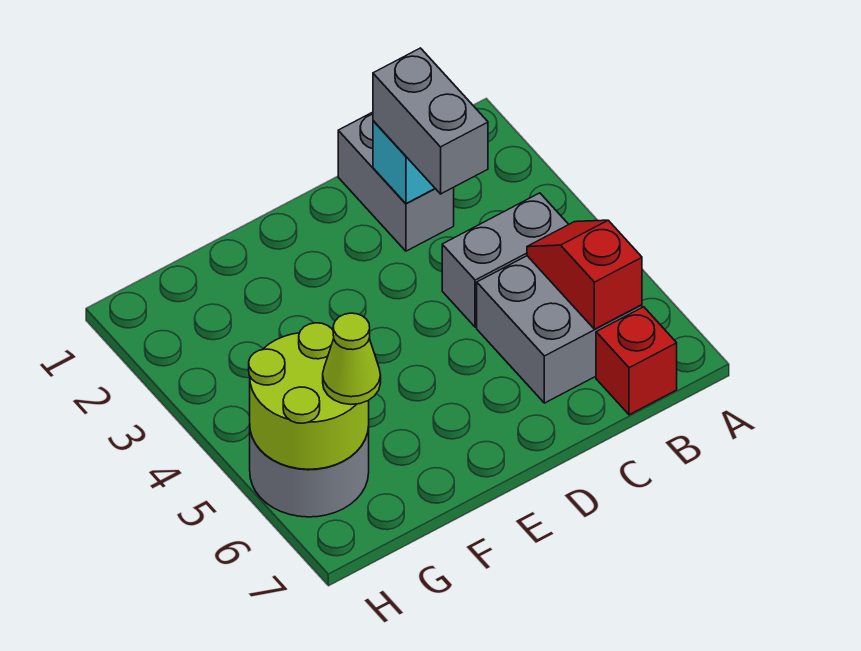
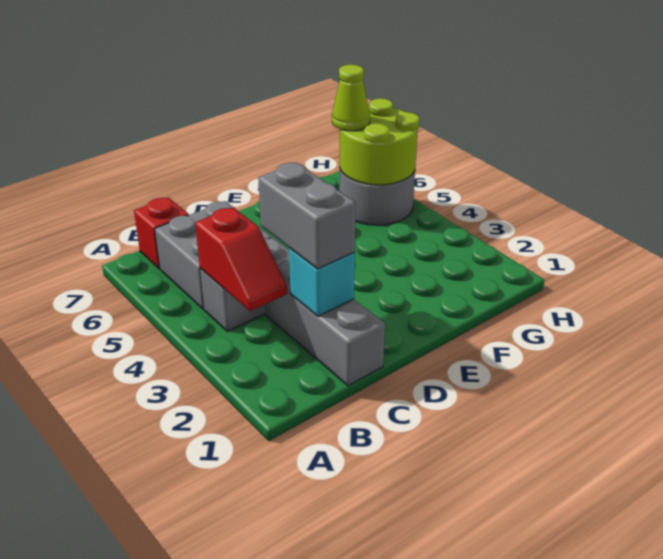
red slope B5:B6 level 2 top 6 -> red slope B3:B4 level 2 top 4
grey brick C1:C2 level 1 -> grey brick C1:C3 level 1

